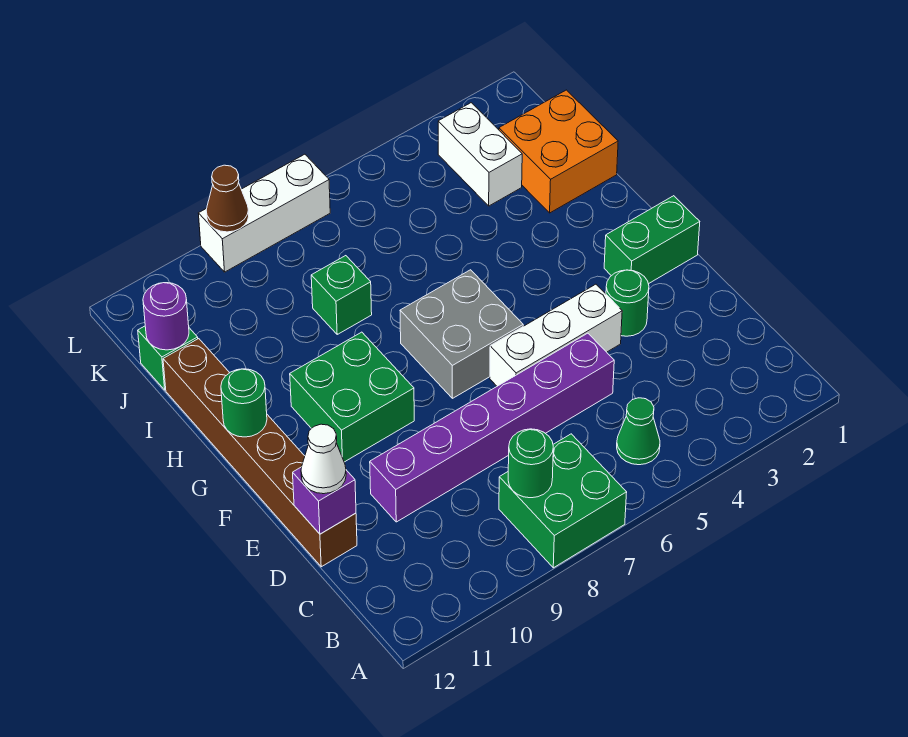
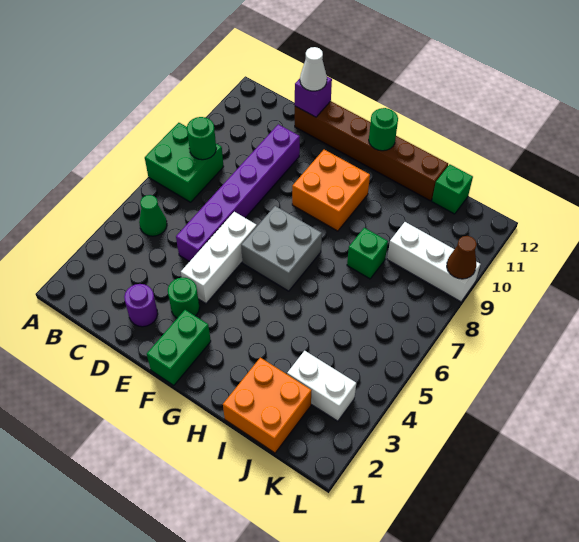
green brick F9:G10 level 1 -> orange brick F9:G10 level 1
purple round brick J12 level 2 -> purple round brick D2 level 1
white brick L7:L9 level 1 -> white brick J9:L9 level 1

